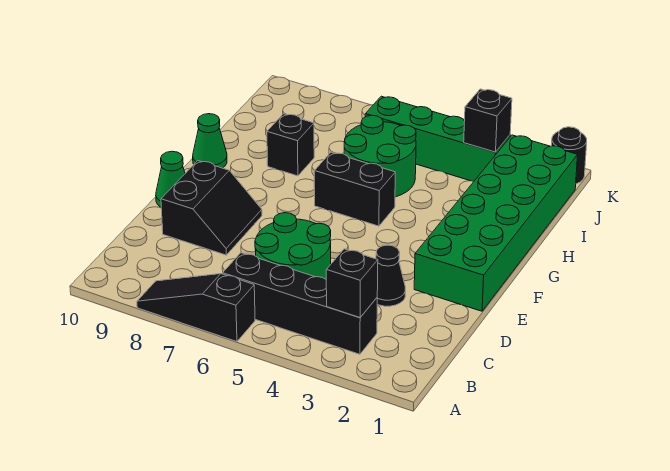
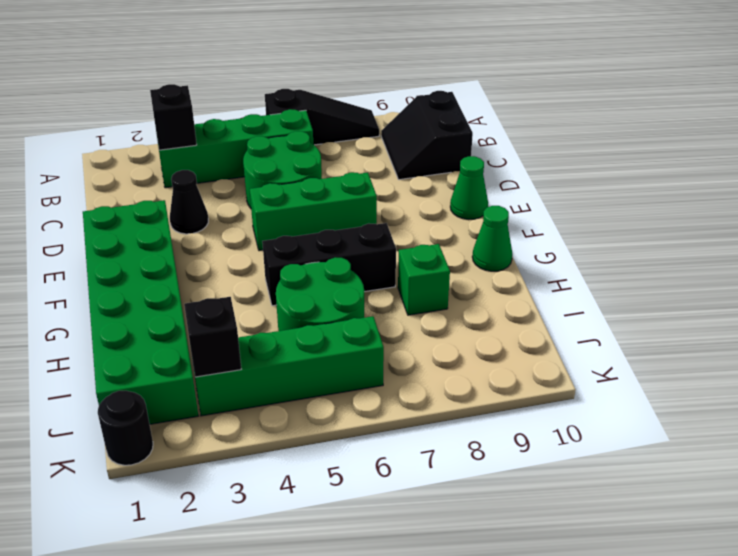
black brick B3:B6 level 1 -> green brick B3:B6 level 1
black slope D8:E9 level 1 top 9 -> black slope B9:C10 level 1 top 10
none -> green brick E5:E7 level 1
black brick G5:G6 level 1 -> black brick G5:G7 level 1
black brick H8 level 1 -> green brick H8 level 1

